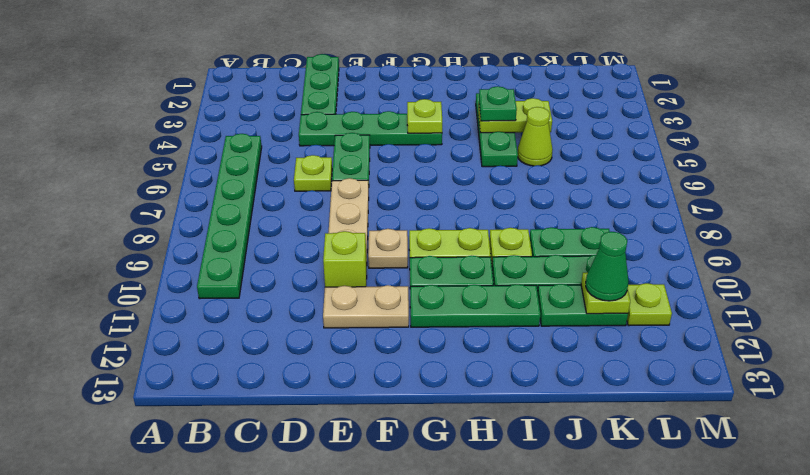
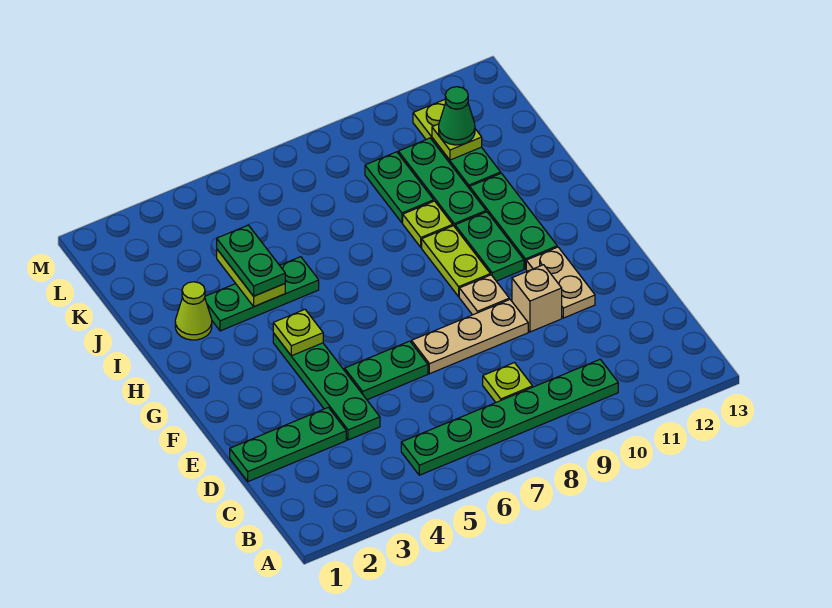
lime plate D6 level 1 -> lime plate C8 level 1
lime brick E10 level 1 -> tan brick E10 level 1
green plate I4 level 3 -> green plate I4:J4 level 3
lime cone J5 level 1 -> lime cone I2 level 1

